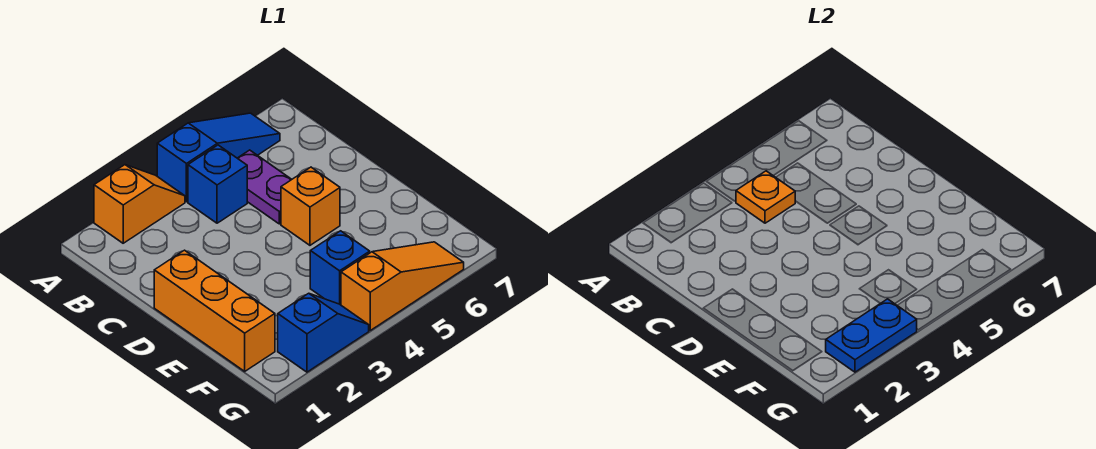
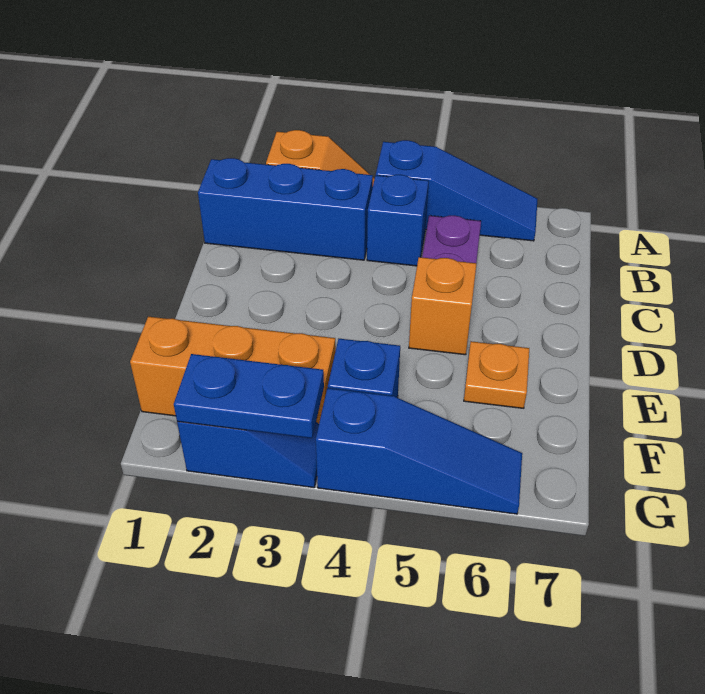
none -> blue brick B1:B3 level 1
orange plate B4 level 2 -> orange plate E6 level 1
orange brick D1:F1 level 1 -> orange brick F1:F3 level 1
orange slope G4:G6 level 1 top 4 -> blue slope G4:G6 level 1 top 4

